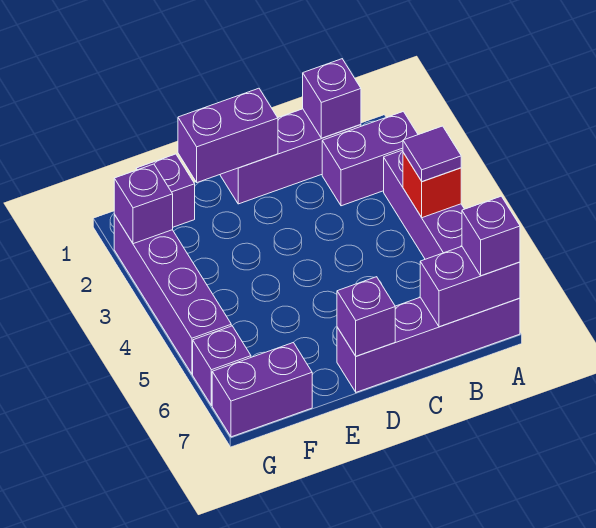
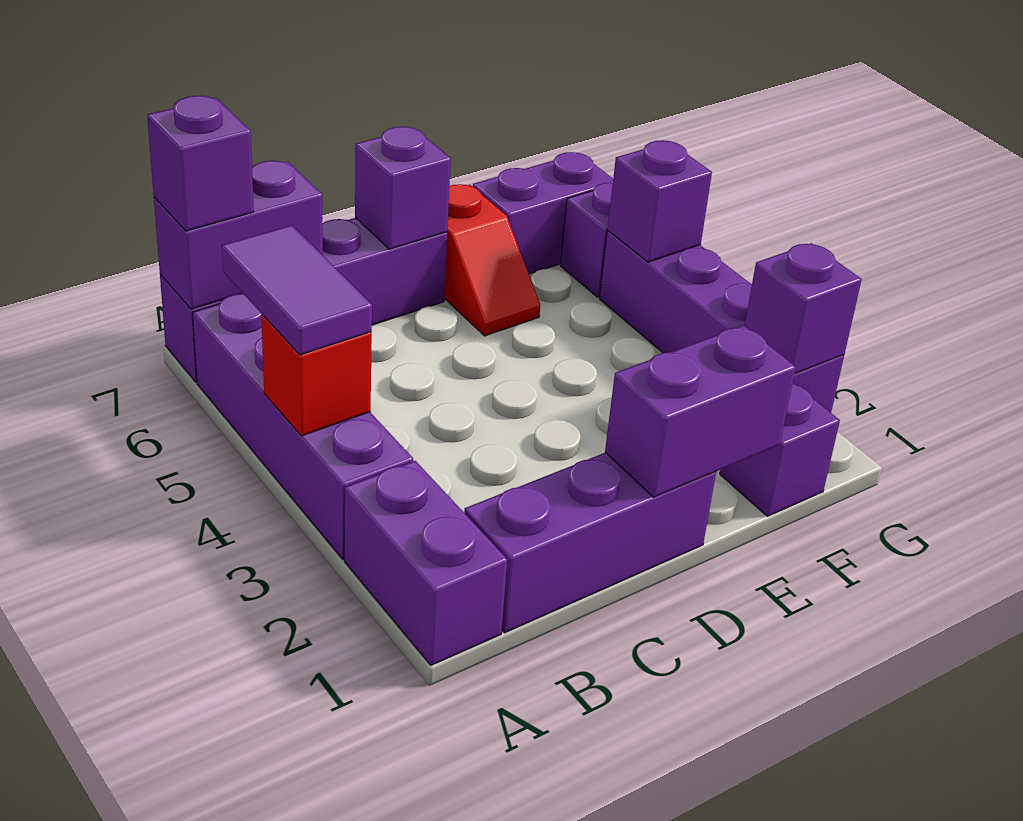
purple brick A2:B2 level 1 -> purple brick A1:A2 level 1
purple tile A4 level 3 -> purple tile A4:A5 level 3
purple brick B1 level 2 -> purple brick G5 level 2
none -> red slope E6:E7 level 1 top 7

